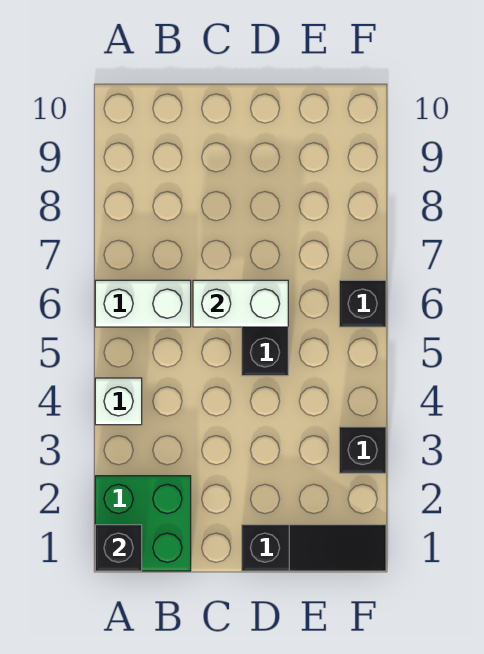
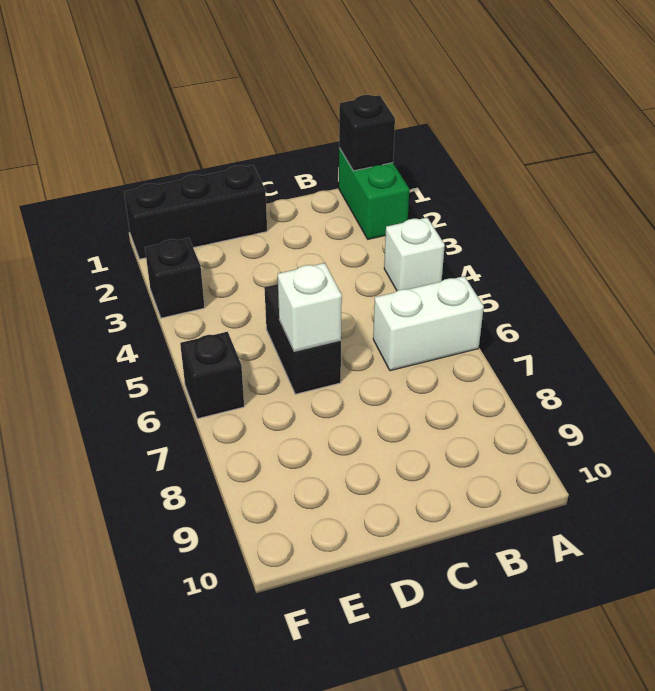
green brick A1:B2 level 1 -> green brick A1:A2 level 1
white brick C6:D6 level 2 -> white brick D6 level 2
black slope D1:F1 level 1 top D -> black brick D1:F1 level 1

